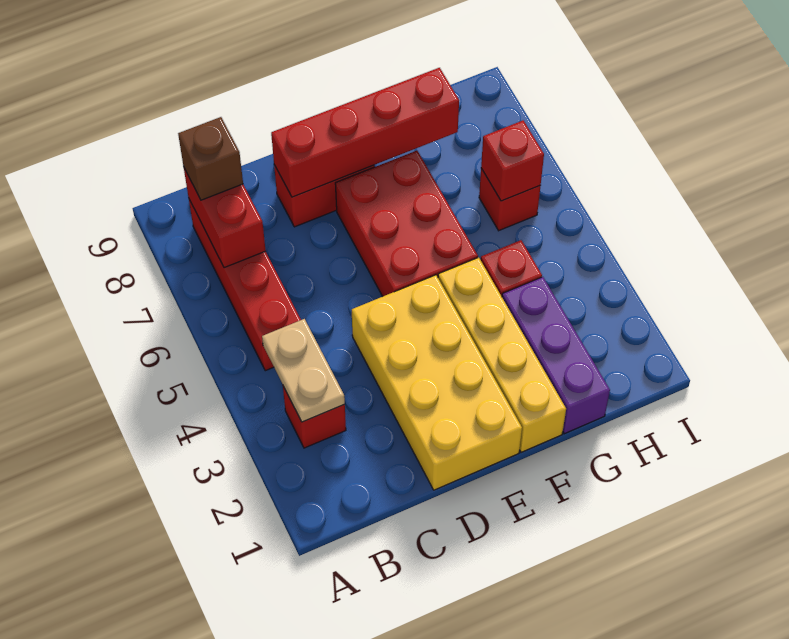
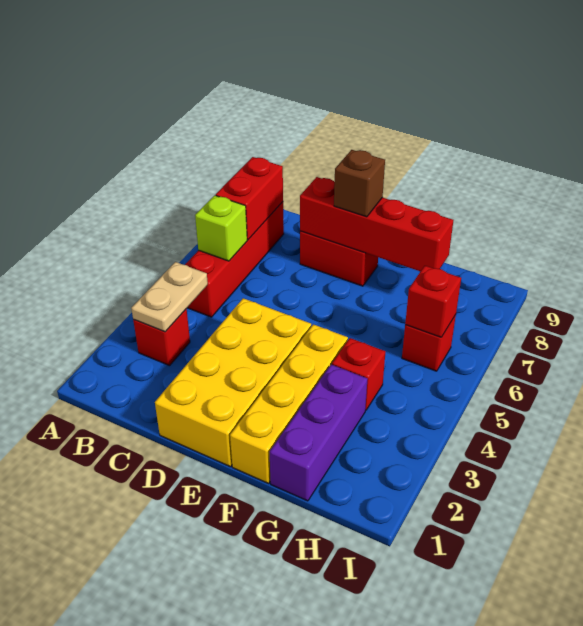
none -> lime brick B6 level 2
brown brick B8 level 3 -> brown brick E8 level 3
red brick E5:F7 level 1 -> none

